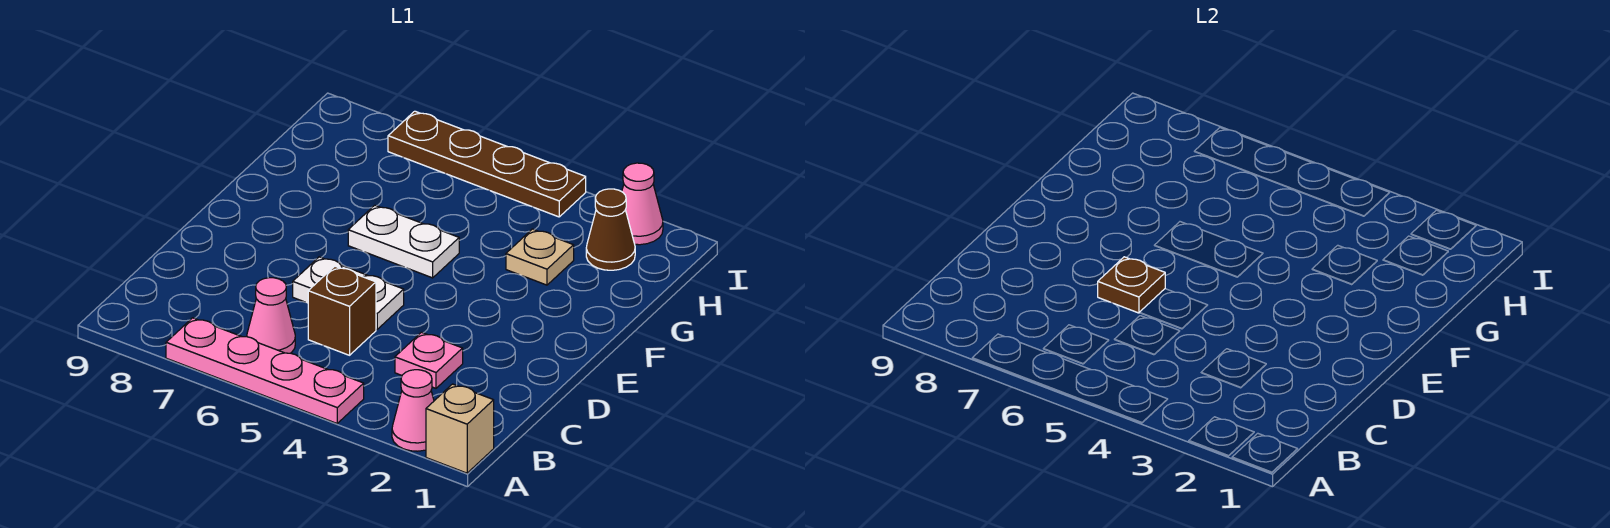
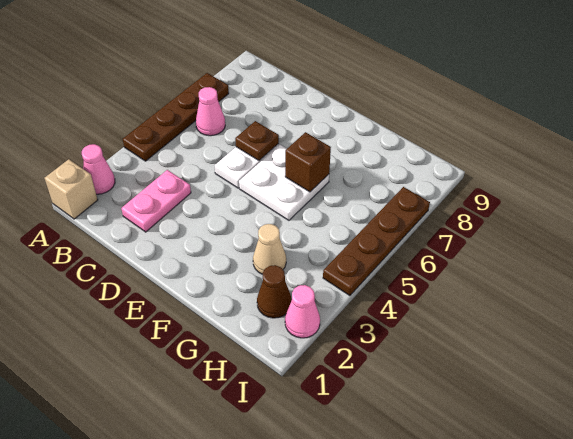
pink plate A4:A7 level 1 -> brown plate A4:A7 level 1
pink plate C3 level 1 -> pink plate C2:C3 level 1
brown brick C5 level 1 -> brown brick F6 level 2
white plate F5:F6 level 1 -> white plate E5:F6 level 1
tan plate G3 level 1 -> tan cone G3 level 1

